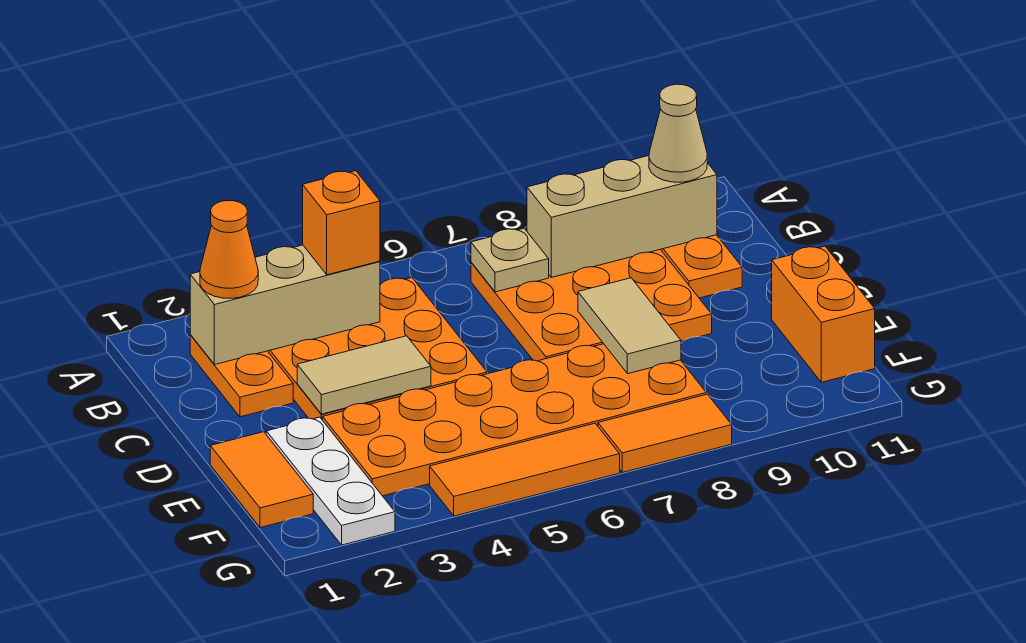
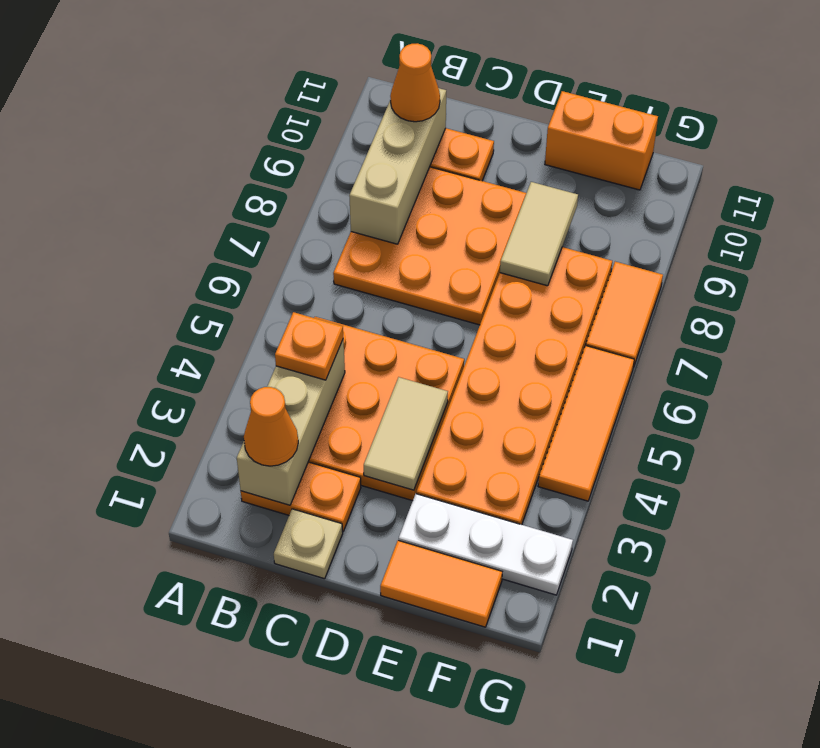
orange brick B4 level 3 -> orange plate B4 level 3
tan plate B7 level 2 -> tan plate C1 level 1
tan cone B10 level 3 -> orange cone B10 level 3
tan tile D8:E8 level 2 -> tan tile E8:E9 level 2

